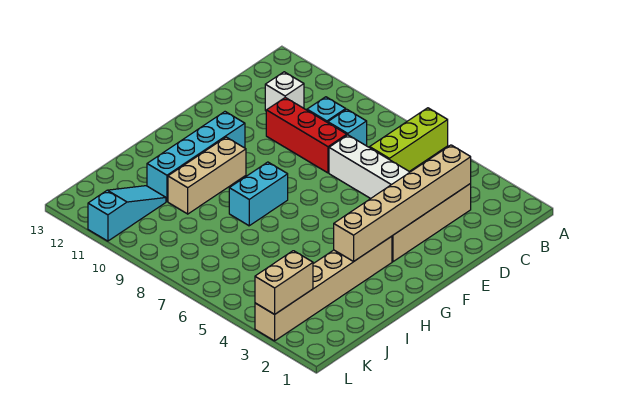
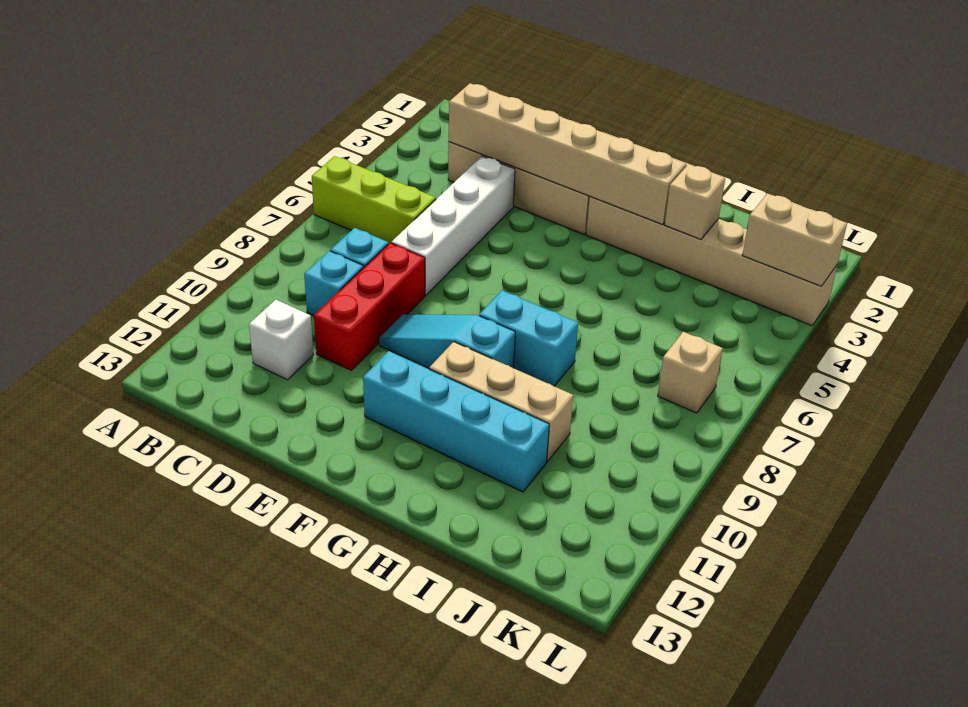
none -> tan brick I3 level 2
cyan slope J11:L11 level 1 top L -> cyan slope E9:G9 level 1 top G
none -> tan brick K7 level 1

